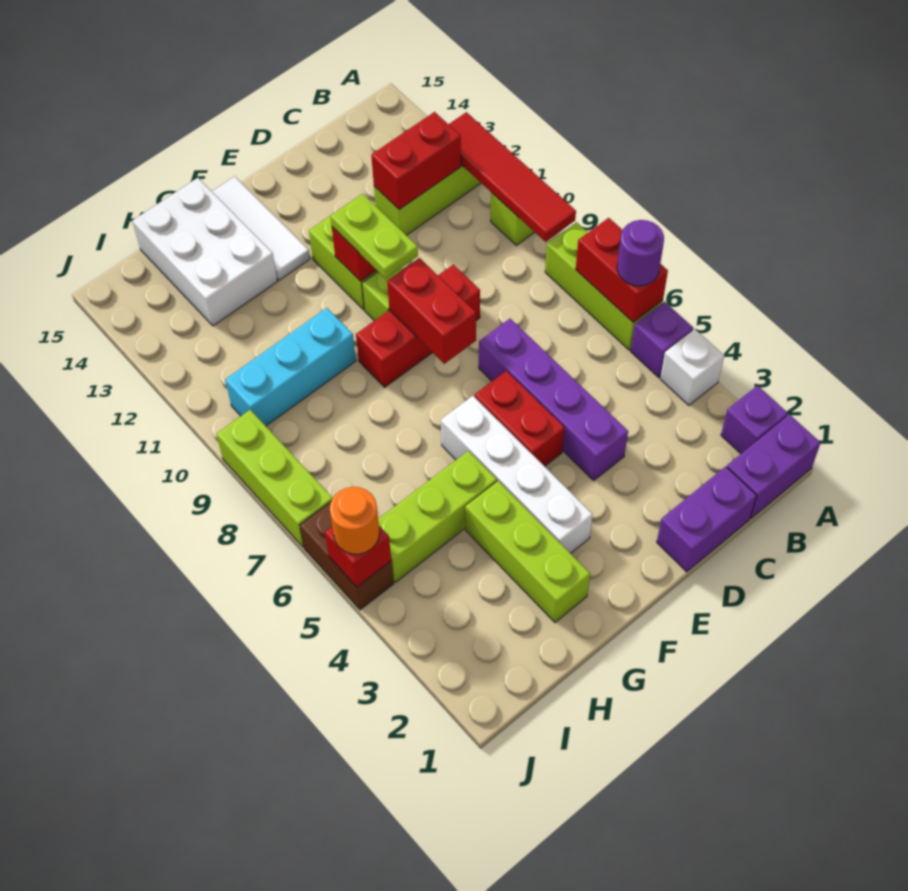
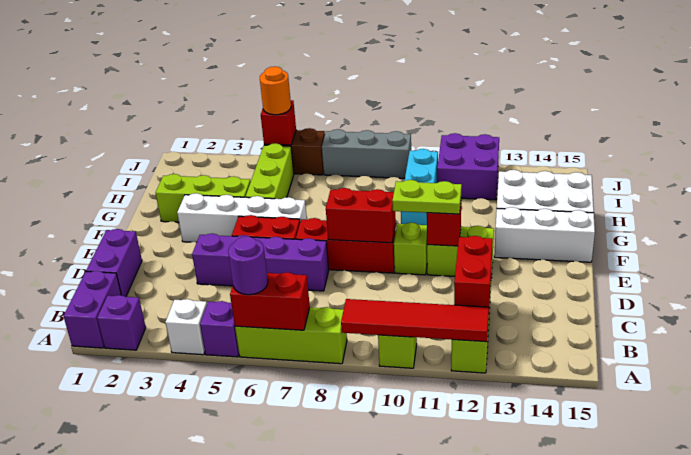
red brick D9:F9 level 1 -> red brick E7:E9 level 1
white tile F13:F15 level 1 -> white brick F13:F15 level 1
none -> purple brick I11:J12 level 1
lime brick J7:J9 level 1 -> grey brick J7:J9 level 1

